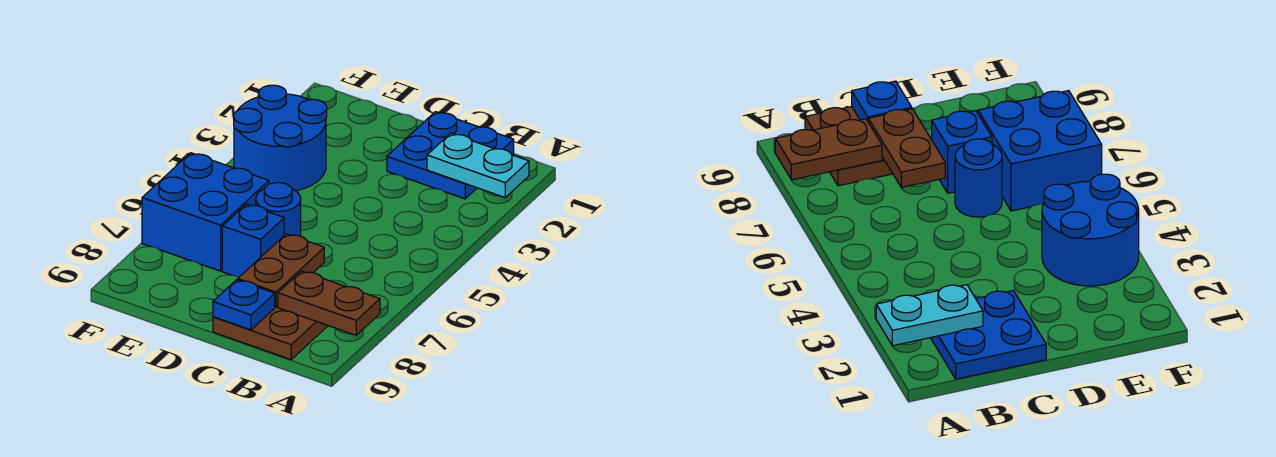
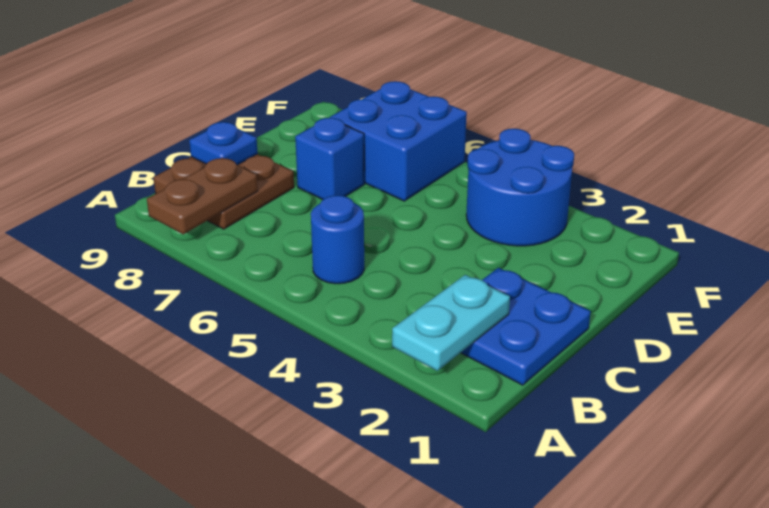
brown plate C7:C8 level 2 -> none
blue round brick D6 level 1 -> blue round brick B5 level 1

